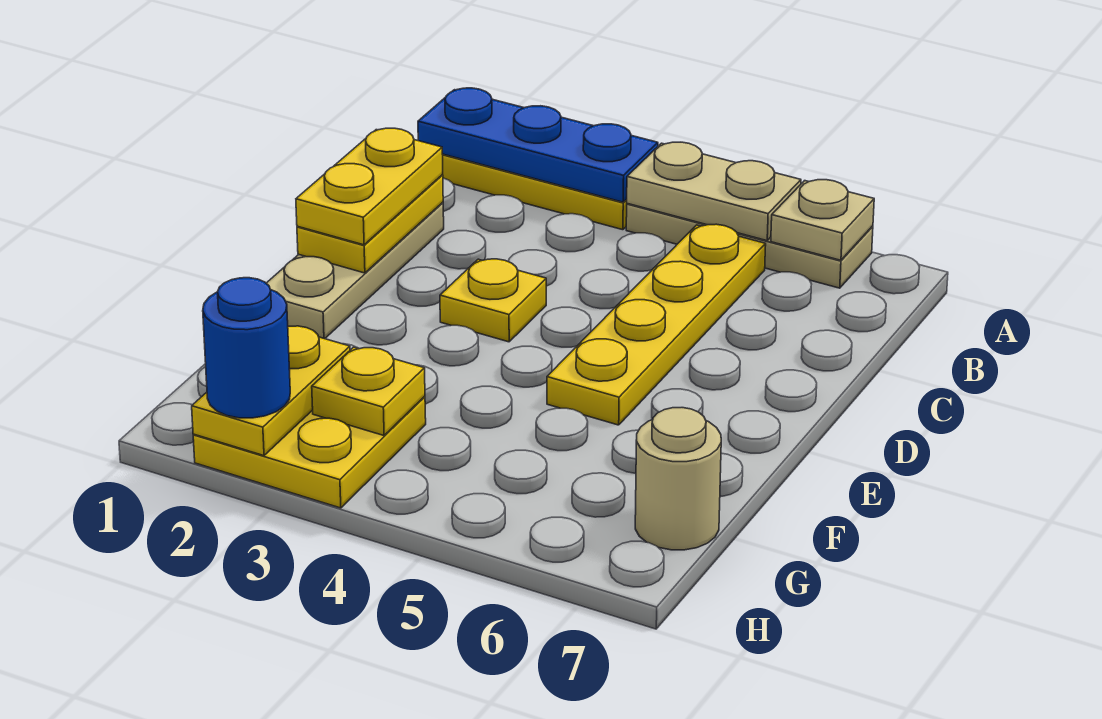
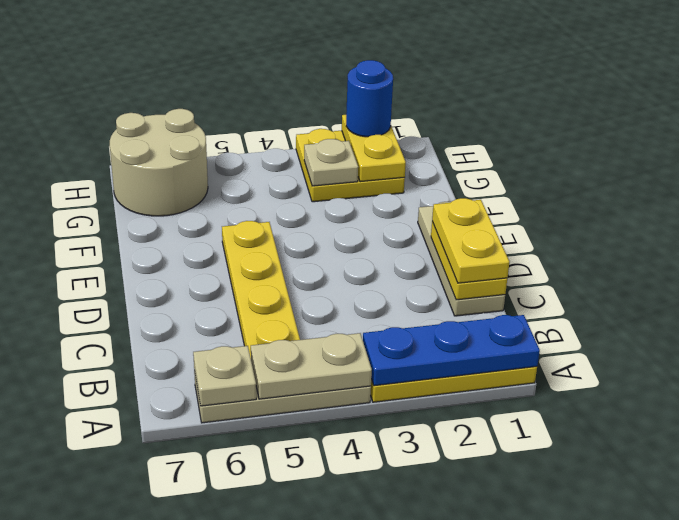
yellow plate D3 level 1 -> none
yellow plate G3 level 2 -> tan plate G3 level 2
tan round brick G7 level 1 -> tan round brick G6:H7 level 1

